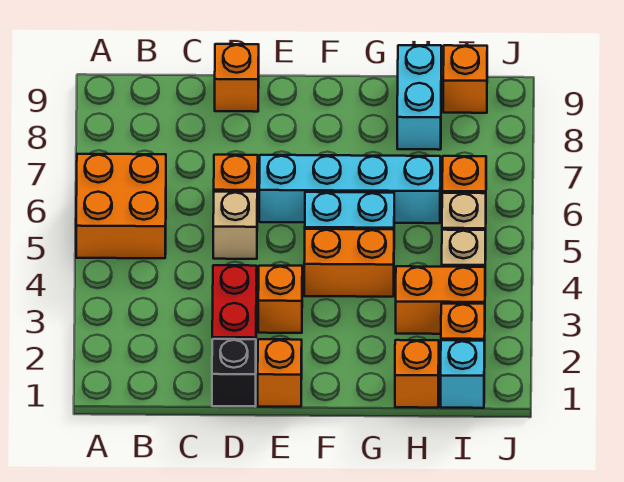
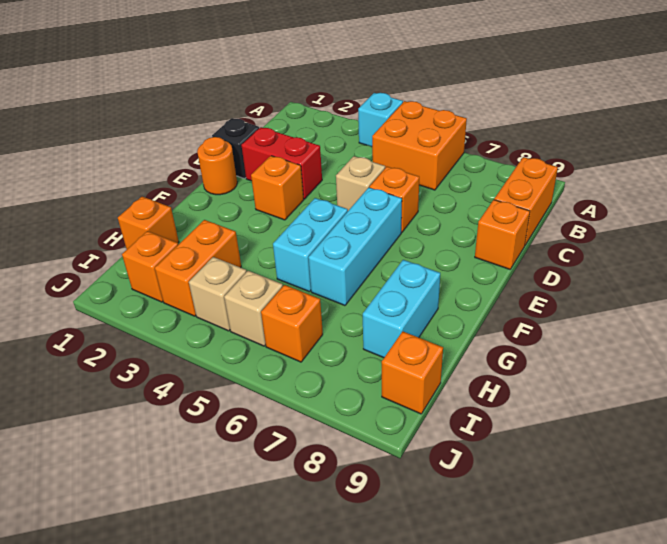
orange brick E1 level 1 -> orange round brick E1 level 1
cyan brick E6:H6 level 1 -> cyan brick E6:G6 level 1
orange brick F4:G4 level 1 -> orange brick B9:C9 level 1
cyan brick H8:H9 level 1 -> cyan brick G8:H8 level 1
cyan brick I1 level 1 -> cyan brick A4 level 1

